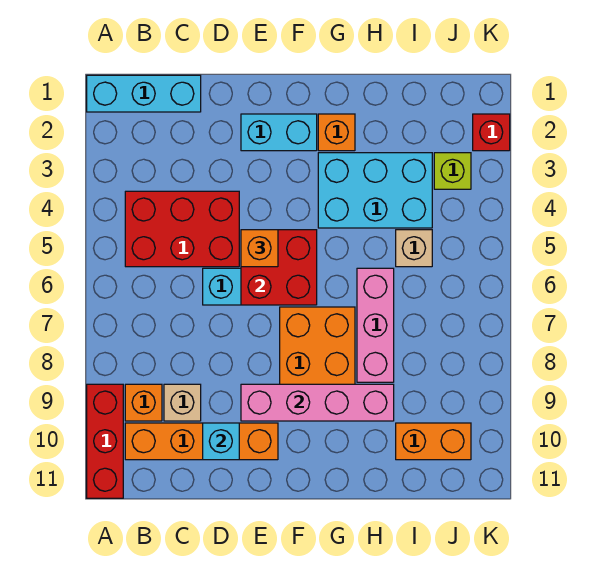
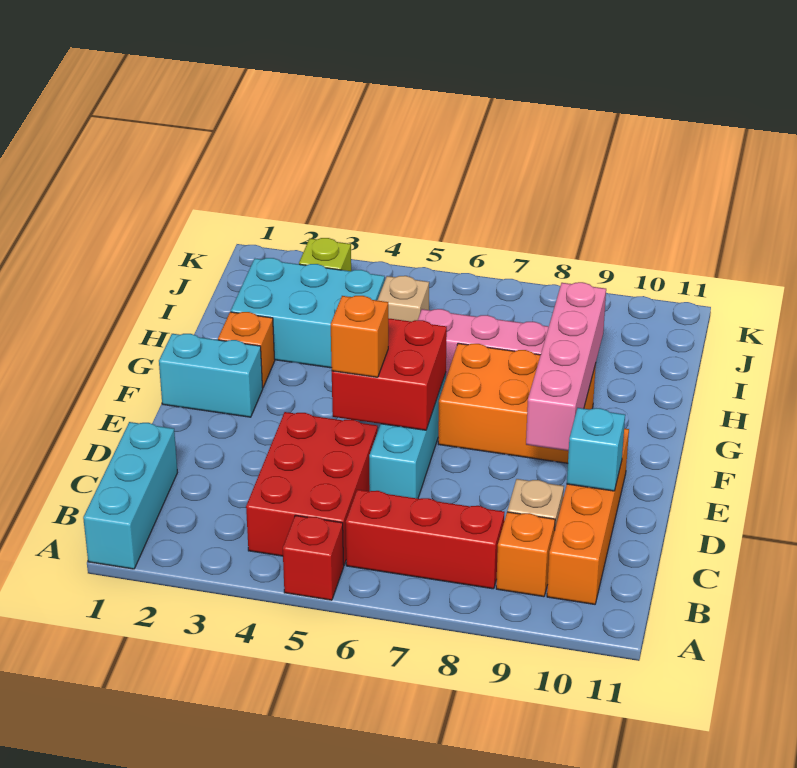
red brick A9:A11 level 1 -> red brick B6:B8 level 1
cyan brick E2:F2 level 1 -> cyan brick F1:F2 level 1
cyan brick G3:I4 level 1 -> cyan brick H2:I4 level 1
orange brick I10:J10 level 1 -> none
red brick K2 level 1 -> red brick A5 level 1

